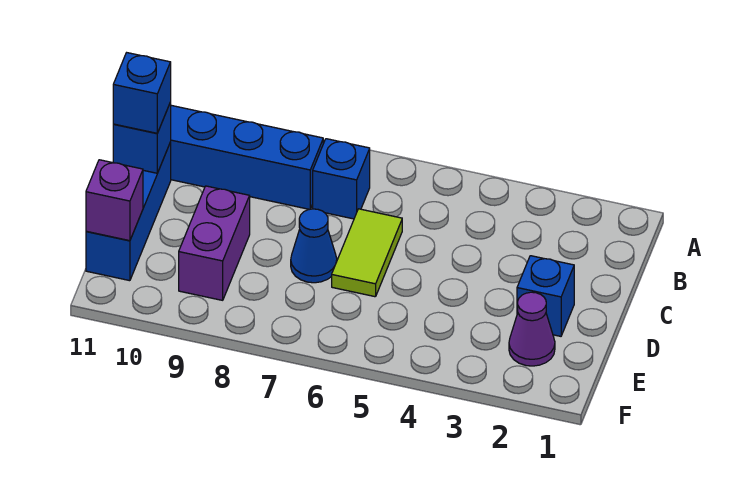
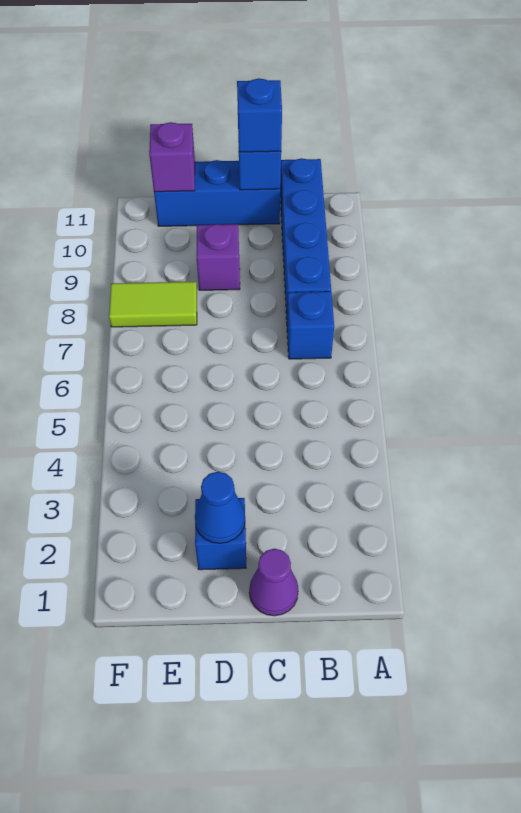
lime tile C6:D6 level 1 -> lime tile E8:F8 level 1
blue cone D7 level 1 -> blue cone D2 level 2
purple brick D9:E9 level 1 -> purple brick D9 level 1
purple cone E2 level 1 -> purple cone C1 level 1

